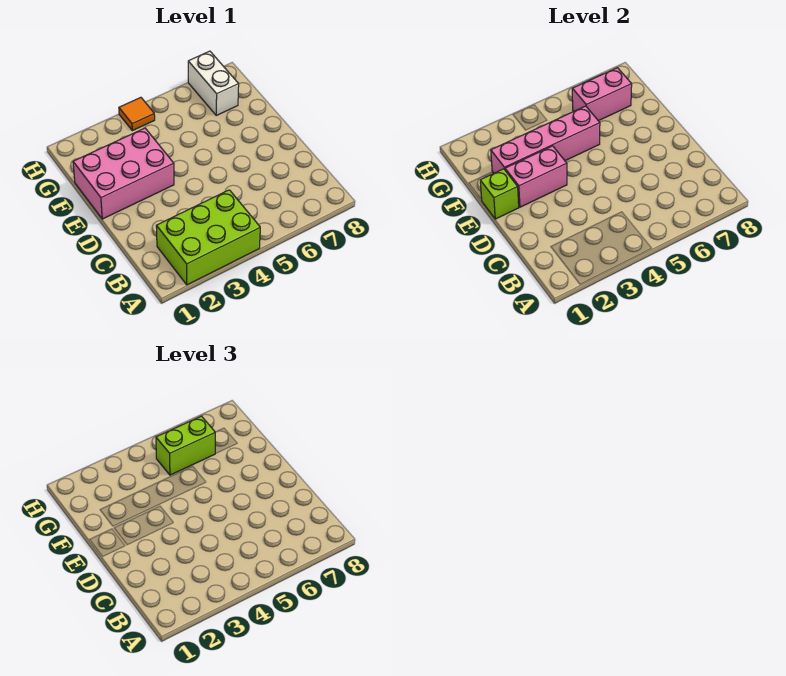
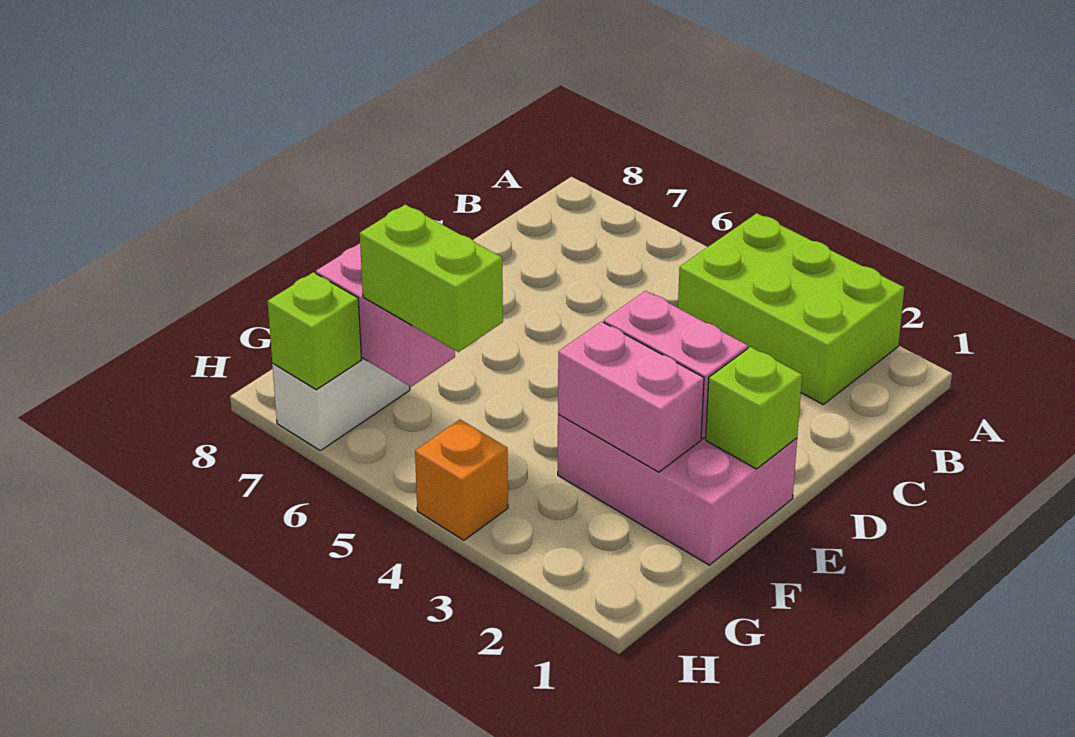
pink brick F2:F5 level 2 -> pink brick F2:F3 level 2
orange tile H4 level 1 -> orange brick H4 level 1
none -> lime brick H7 level 2

